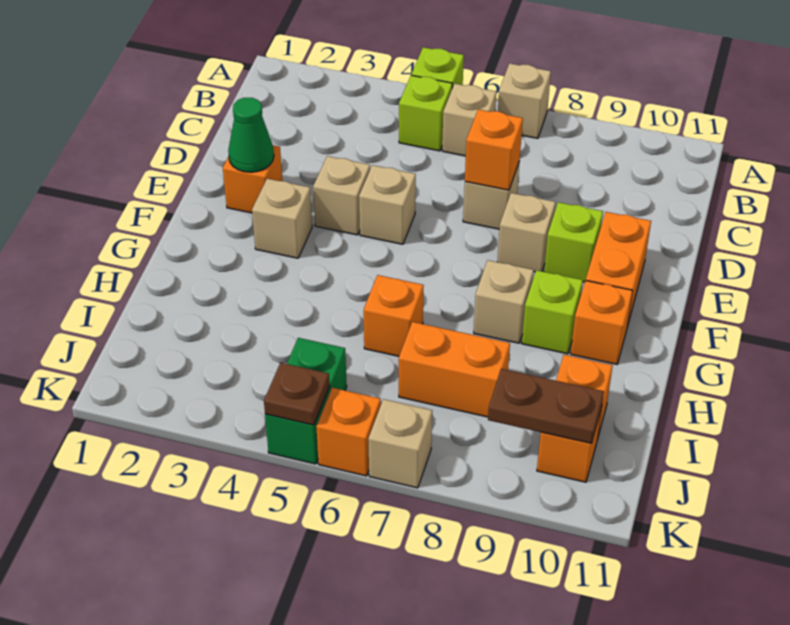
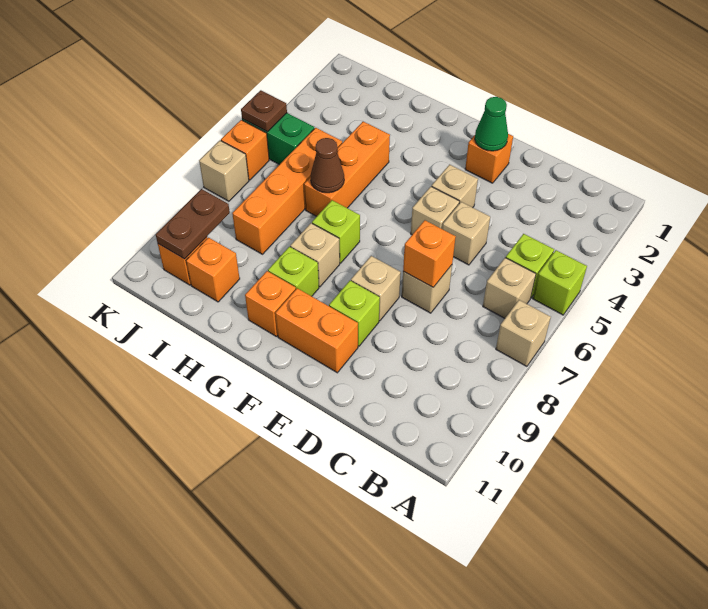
tan brick F3 level 1 -> tan brick D5 level 1
none -> lime brick G7 level 1
orange brick H6 level 1 -> orange brick H4:H6 level 1
none -> brown cone H6 level 2
orange brick I7:I8 level 1 -> orange brick I5:I8 level 1

